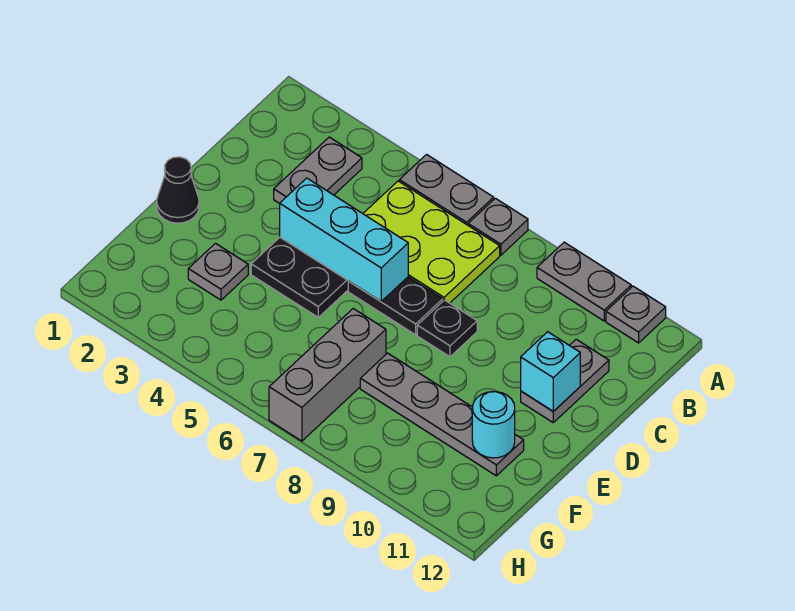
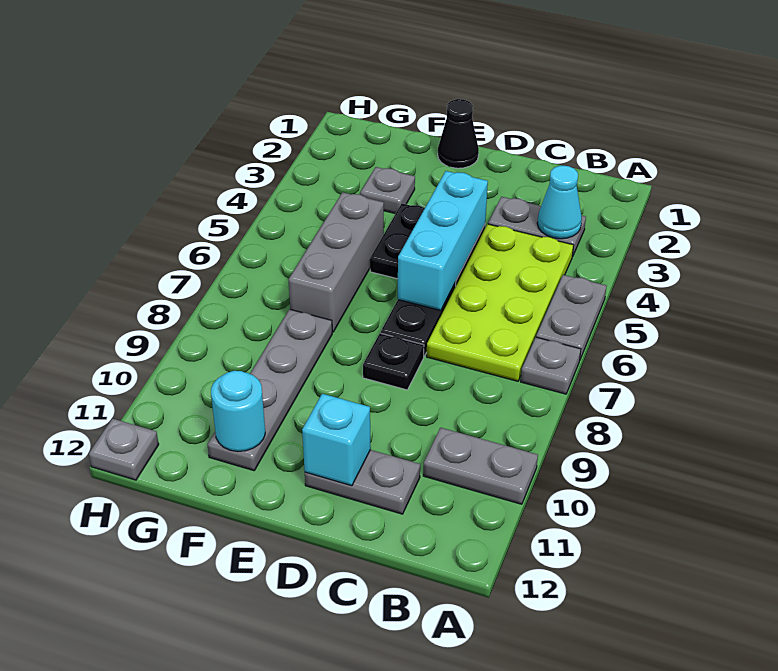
grey plate A9:A10 level 1 -> grey plate A10:B10 level 1
grey plate A11 level 1 -> grey plate H12 level 1
none -> cyan cone B3 level 2
lime plate B5:C7 level 1 -> lime plate B4:C7 level 1
grey brick F7:H7 level 1 -> grey brick F5:F7 level 1

